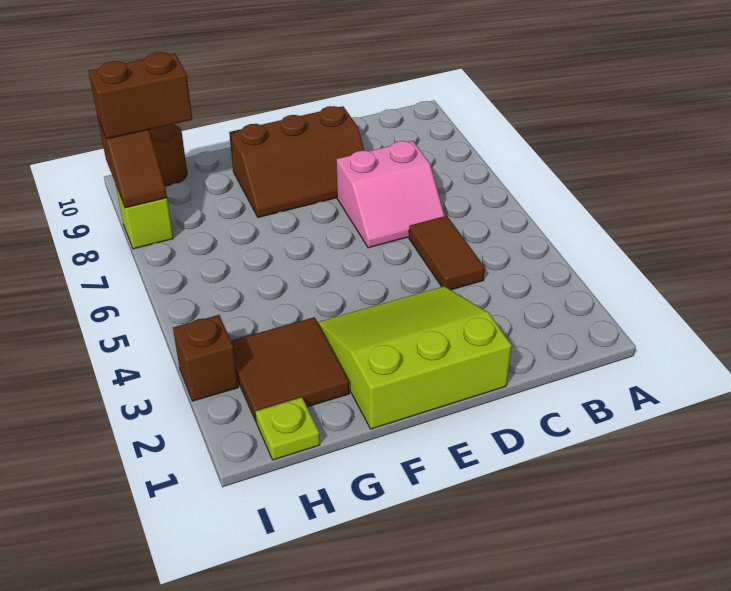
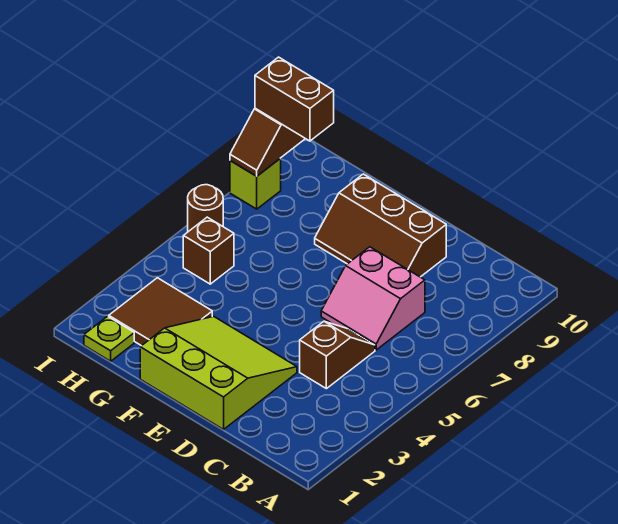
brown tile C4:C5 level 1 -> brown slope C4:C5 level 1 top 4
brown round brick H10 level 1 -> brown round brick I6 level 1
brown brick I3 level 1 -> brown brick H5 level 1

